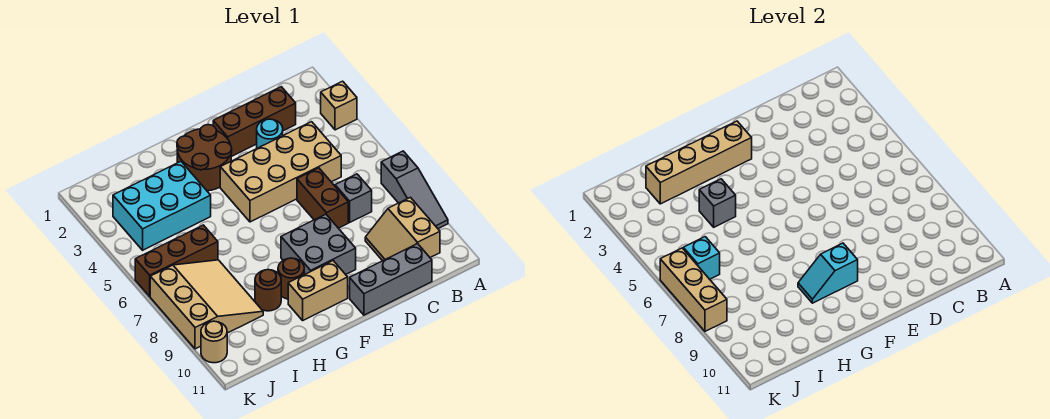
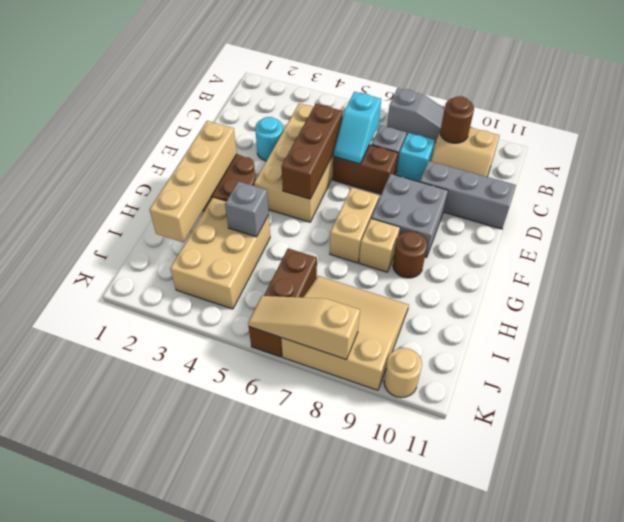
tan brick A3 level 1 -> tan brick G8 level 1
brown brick C2:E2 level 1 -> brown brick D5:F5 level 2
grey brick C11:E11 level 1 -> grey brick D9:D11 level 1
cyan slope F9:G9 level 2 top F -> cyan slope C6:D6 level 2 top C
tan brick F10:G10 level 1 -> tan brick F7:G7 level 1
cyan brick H3:J4 level 1 -> tan brick H3:J4 level 1
brown round brick H9 level 1 -> brown round brick B9 level 2
cyan brick J6 level 2 -> cyan brick C8 level 1
tan brick K6:K8 level 2 -> tan slope K6:K8 level 2 top 8

